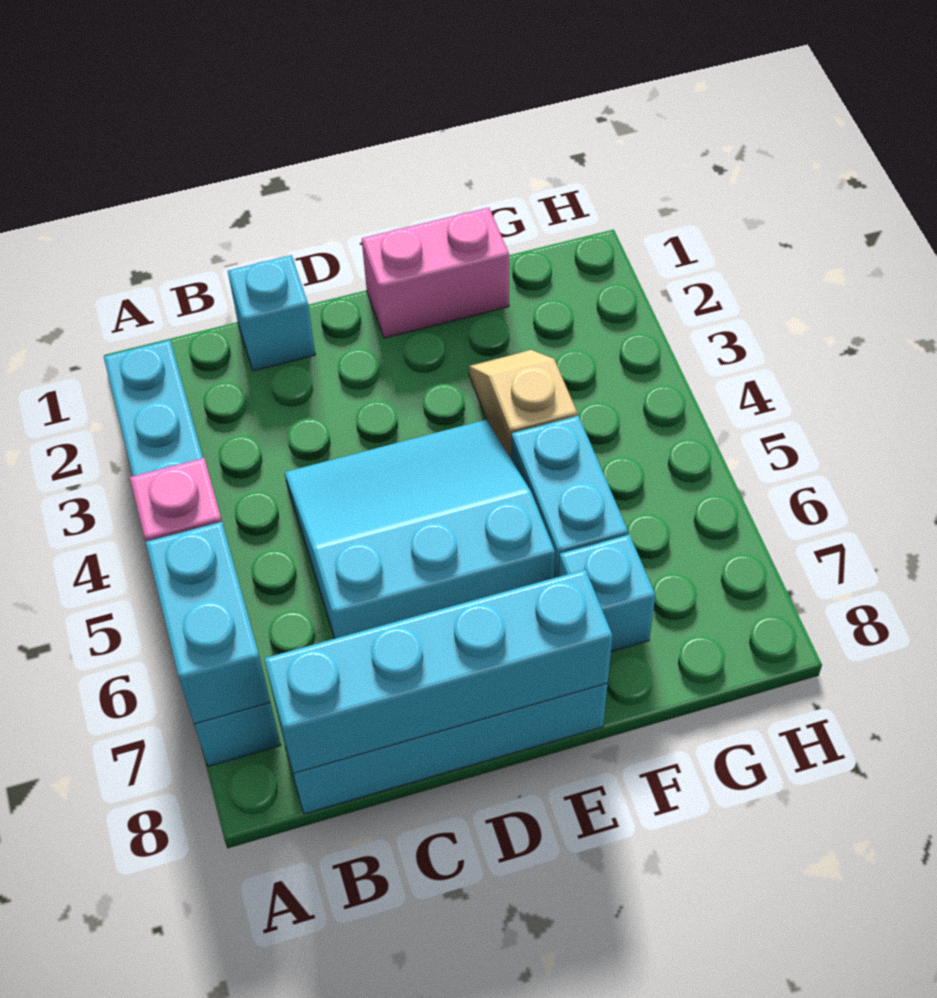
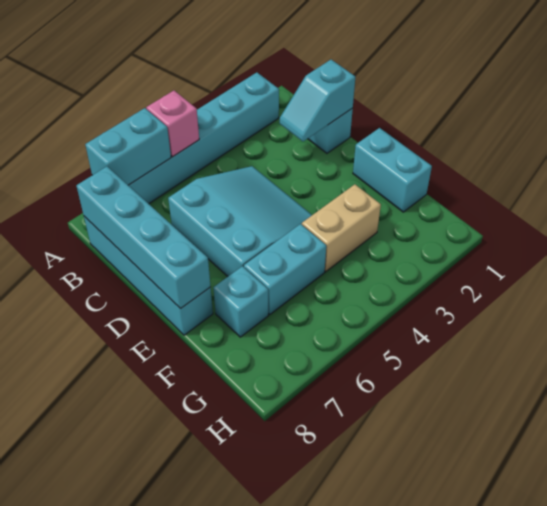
none -> cyan slope C1:C2 level 2 top 1
pink brick E1:F1 level 1 -> cyan brick E1:F1 level 1
tan slope F3:F4 level 1 top 4 -> tan brick F3:F4 level 1

